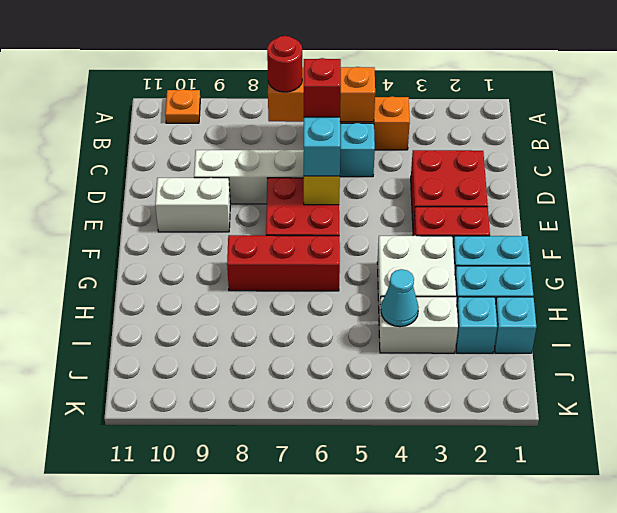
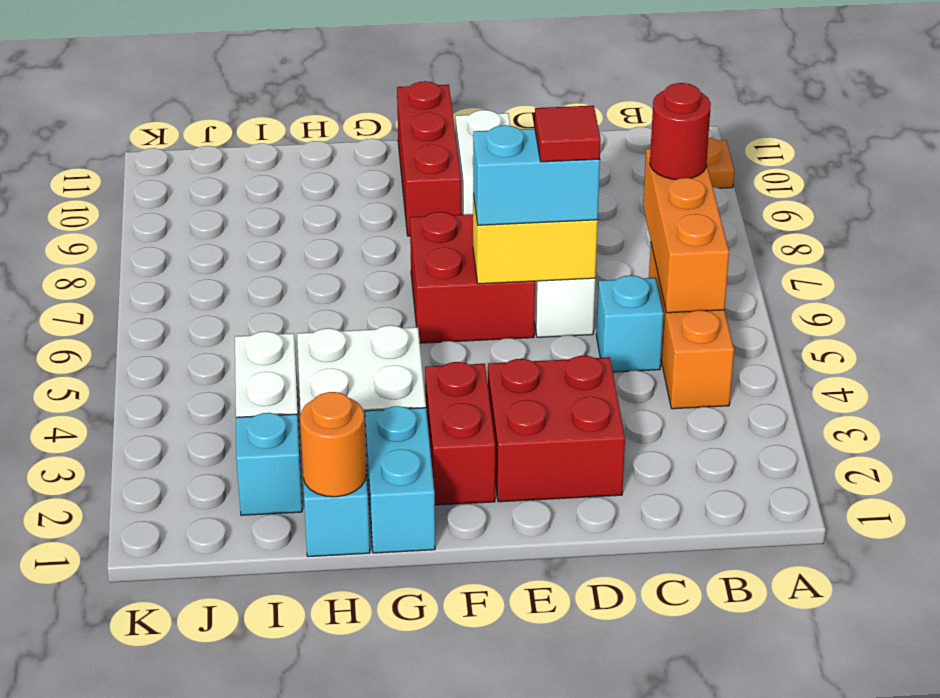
red brick D6 level 4 -> red tile D6 level 4
red brick G6:G8 level 1 -> red brick F9:F11 level 1
none -> orange round brick H1 level 2
cyan brick I1 level 1 -> none
cyan cone I4 level 2 -> none

